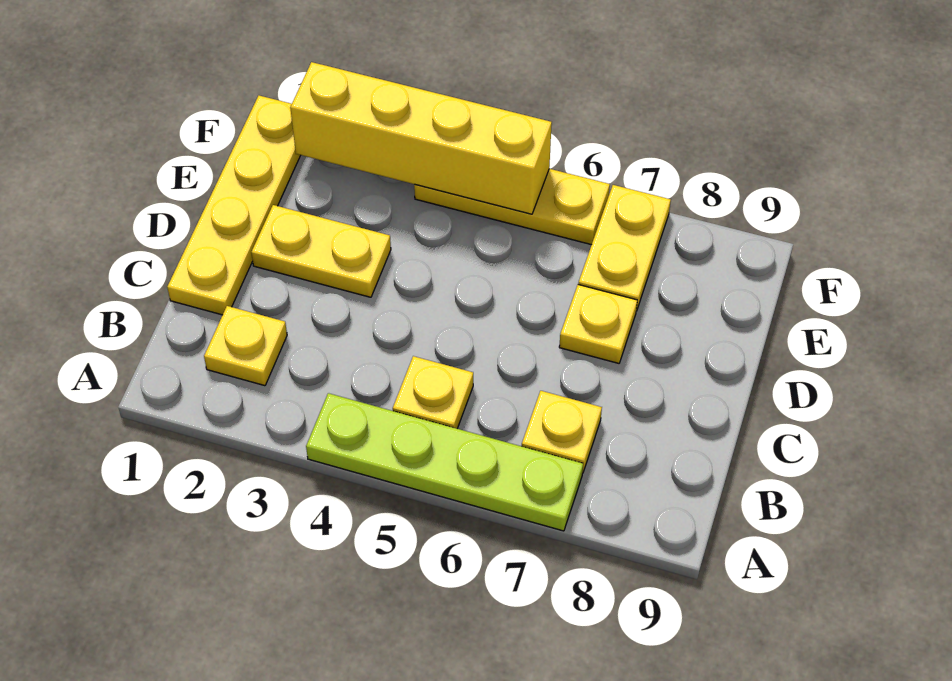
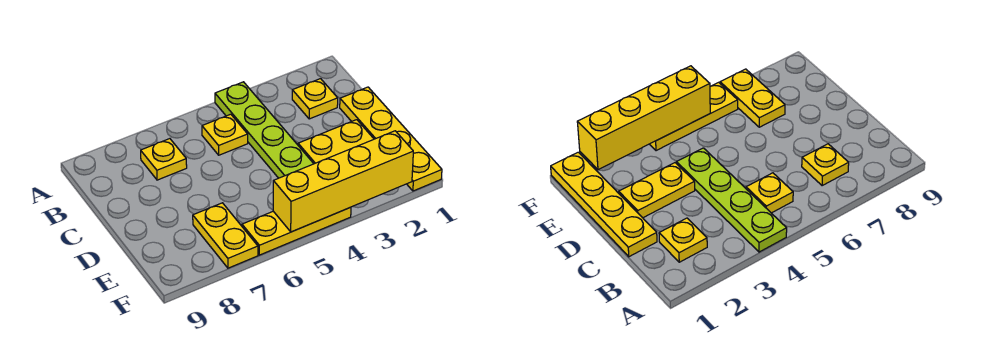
lime plate A4:A7 level 1 -> lime plate A4:D4 level 1
yellow plate D7 level 1 -> none

